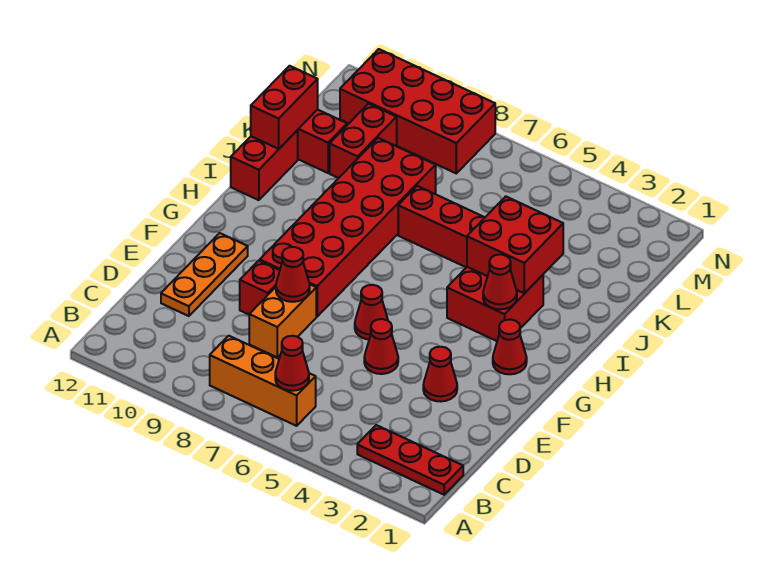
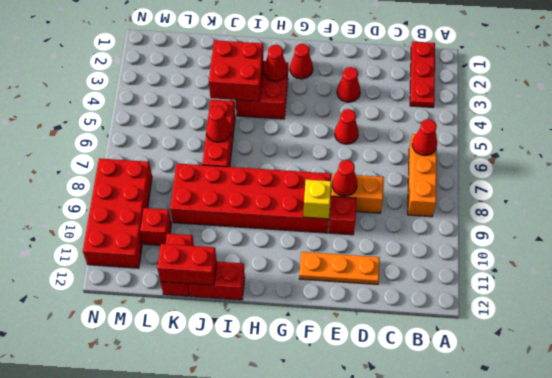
red cone F6 level 1 -> red cone J6 level 2
none -> yellow brick F9 level 2
red brick K10:L10 level 1 -> red brick L10 level 1

